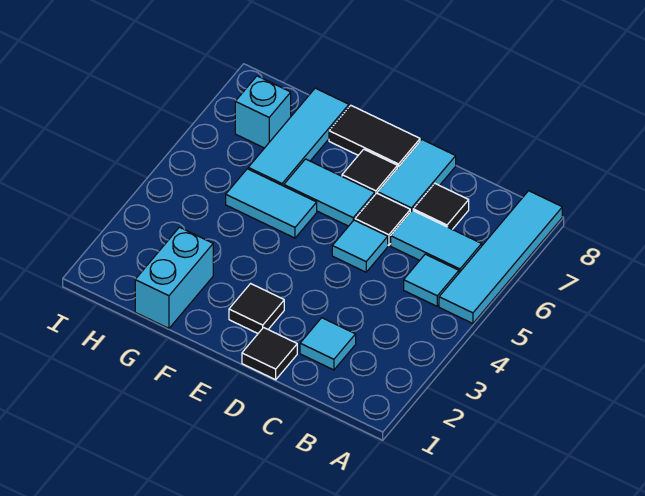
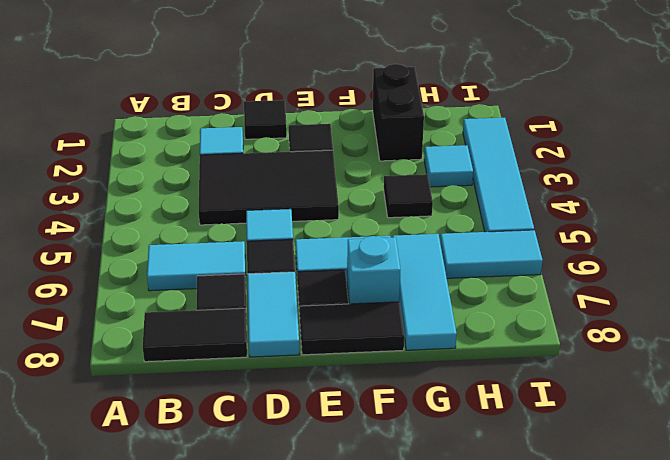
cyan tile A5:A8 level 1 -> cyan tile I2:I5 level 1
cyan tile B5 level 1 -> cyan tile H3 level 1
none -> black tile B8:C8 level 1
none -> black tile C3:E4 level 1
cyan tile F5:G5 level 1 -> cyan tile H6:I6 level 1
cyan brick G1:G2 level 1 -> black brick G1:G2 level 1
none -> black tile G4 level 1
cyan brick H7 level 1 -> cyan brick F7 level 1

